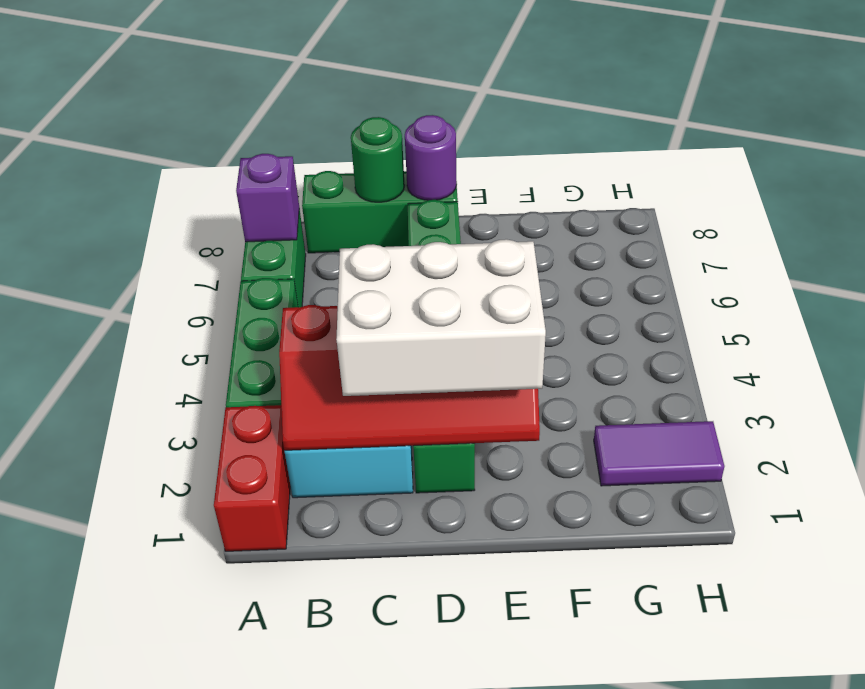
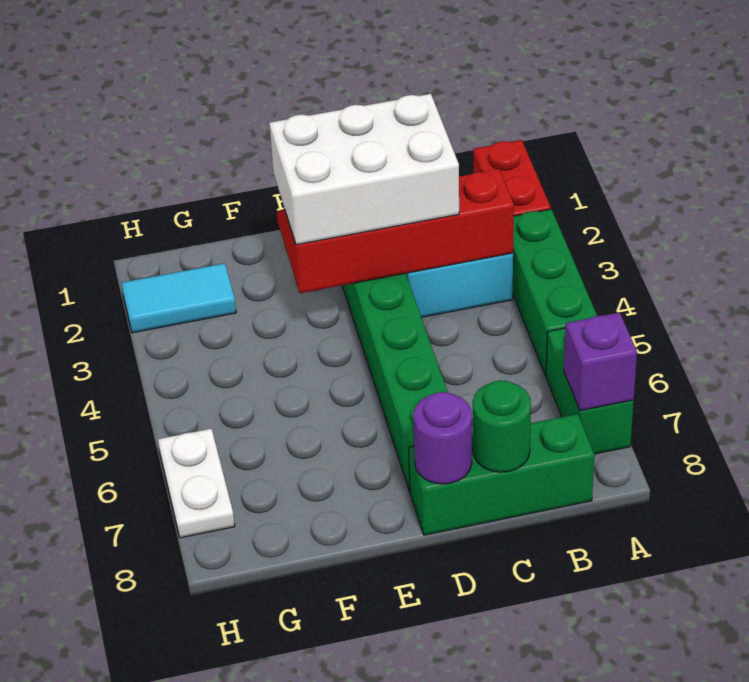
purple tile G2:H2 level 1 -> cyan tile G2:H2 level 1
none -> white plate H6:H7 level 1

